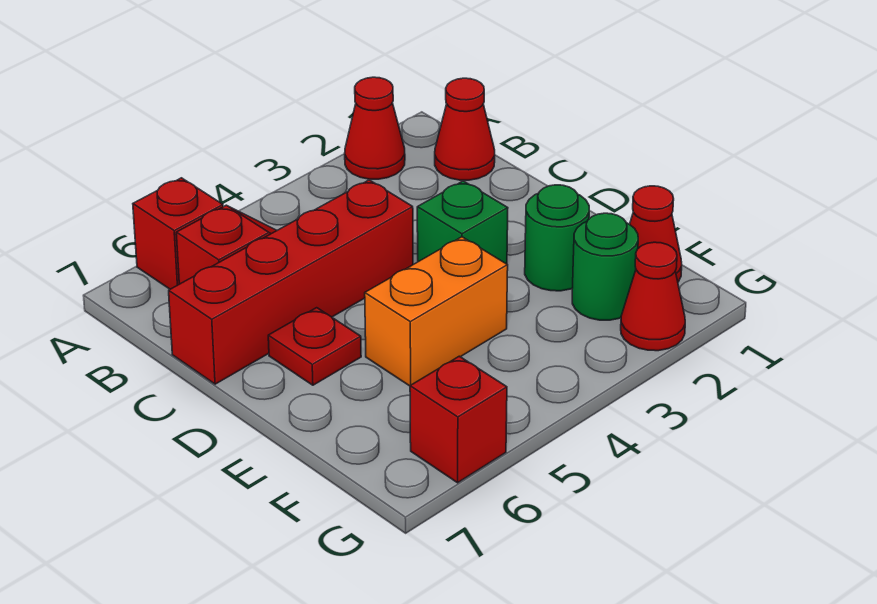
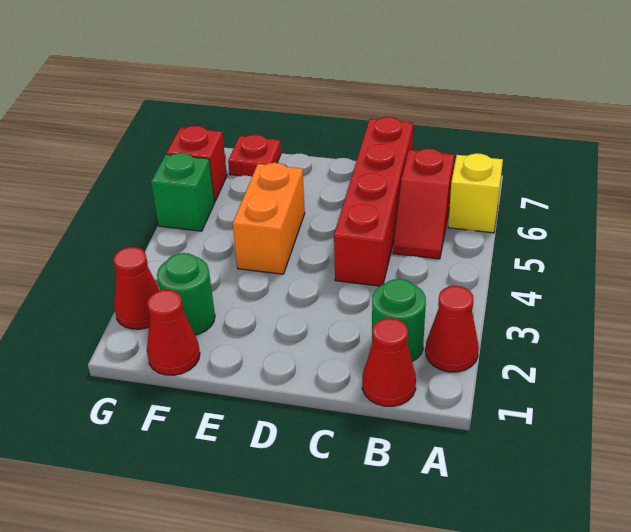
red brick A6 level 1 -> yellow brick A6 level 1
green brick D3 level 1 -> green brick G5 level 1
red plate D6 level 1 -> red plate F7 level 1
green round brick E2 level 1 -> green round brick B2 level 1

